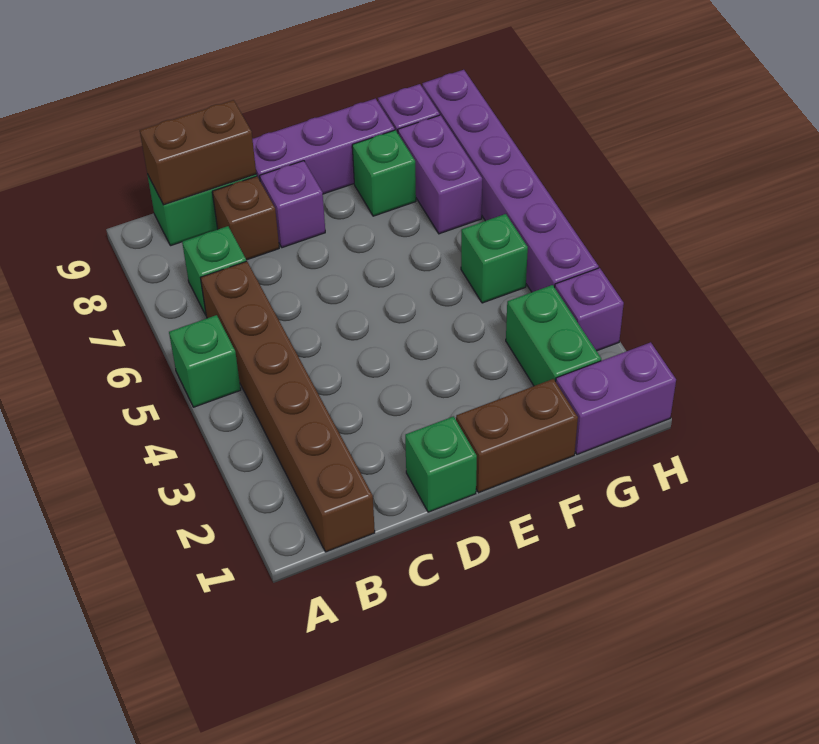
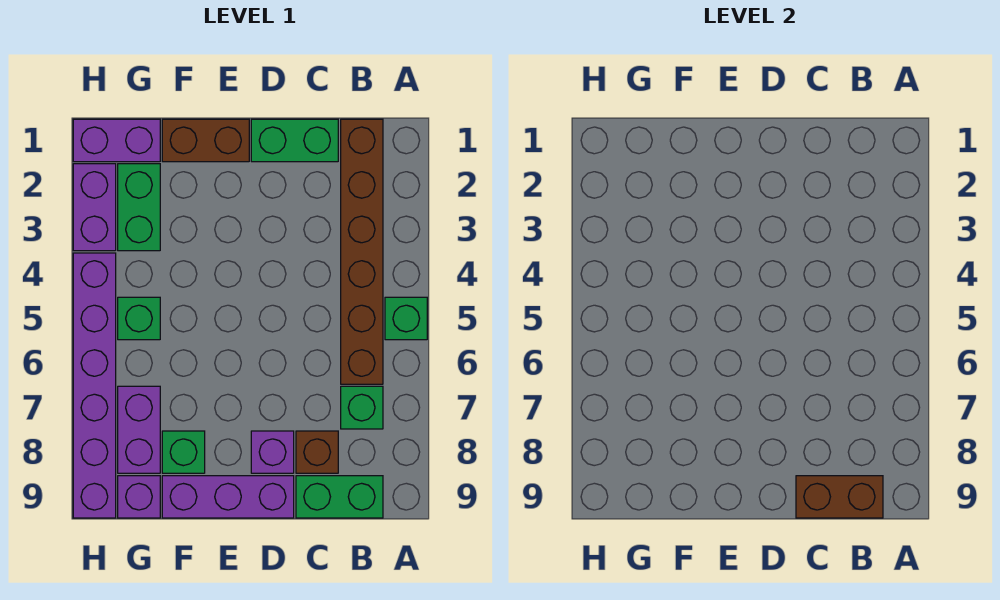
green brick D1 level 1 -> green brick C1:D1 level 1
purple brick H3 level 1 -> purple brick H2:H3 level 1

